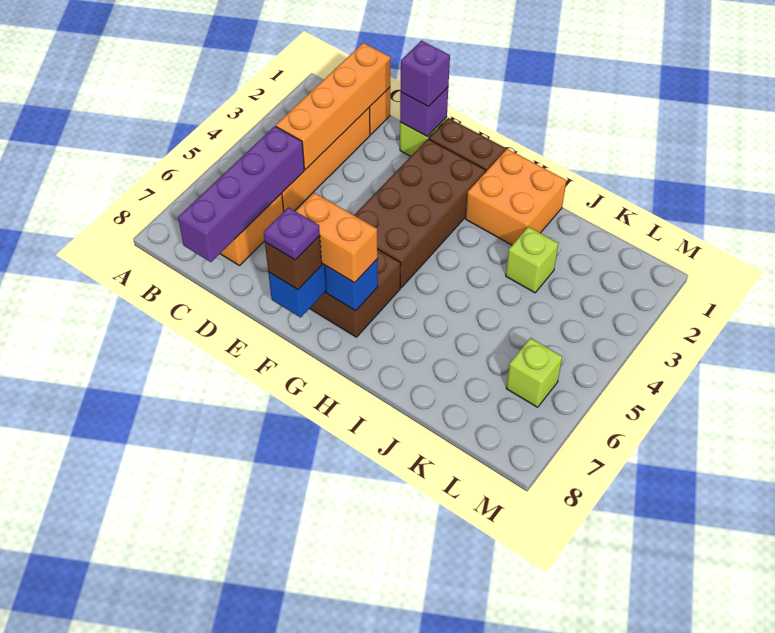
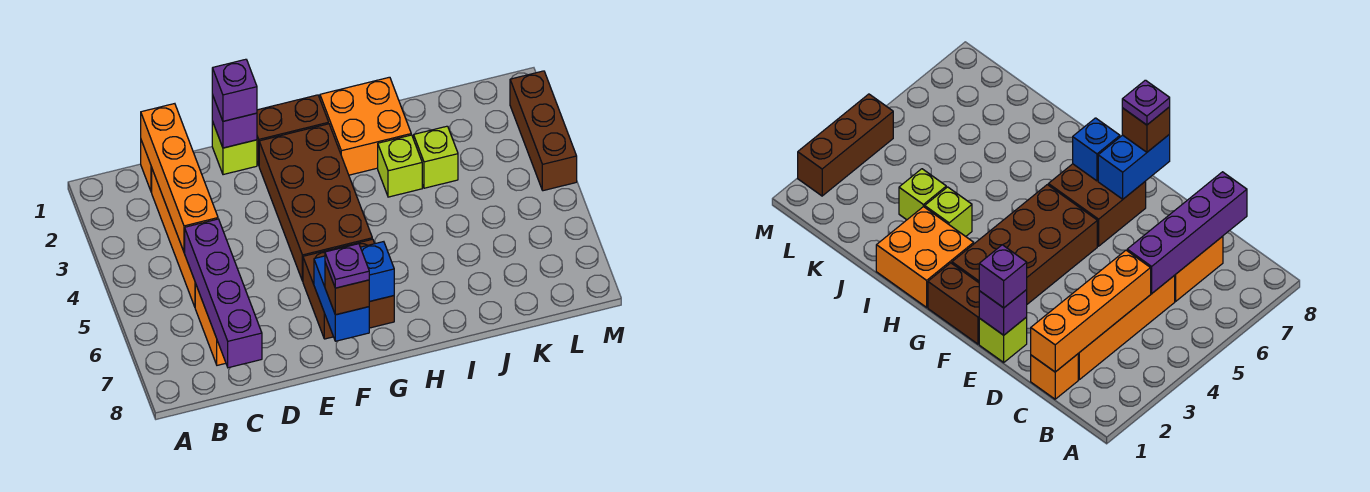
orange brick F7:G7 level 3 -> none
lime brick L6 level 1 -> lime brick I3 level 1
none -> brown brick M2:M4 level 1

